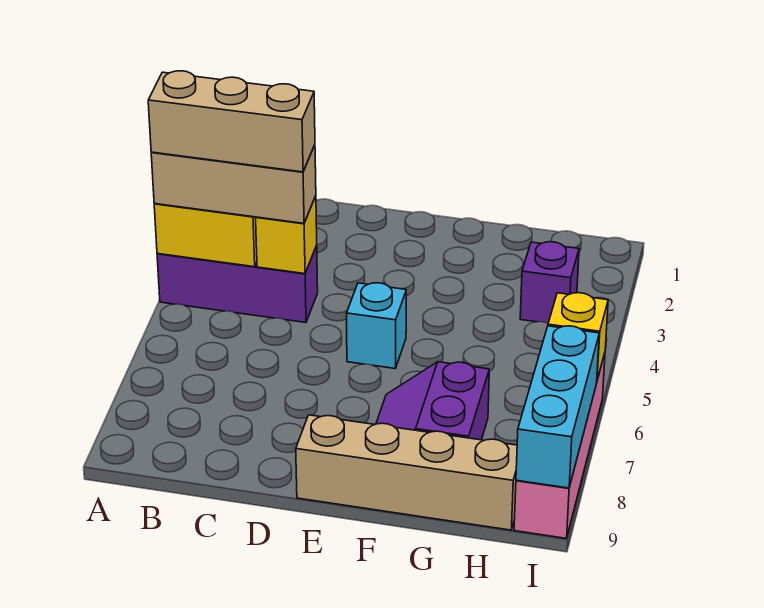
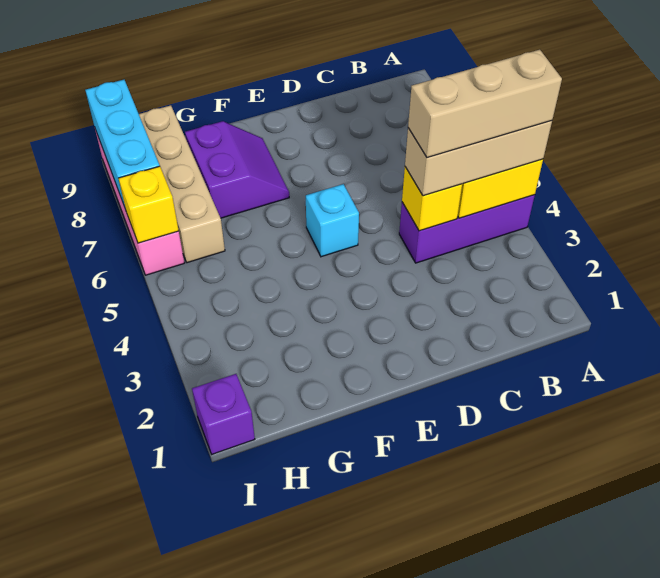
tan brick E9:H9 level 1 -> tan brick H6:H9 level 1
purple brick H3 level 1 -> purple brick I1 level 1

